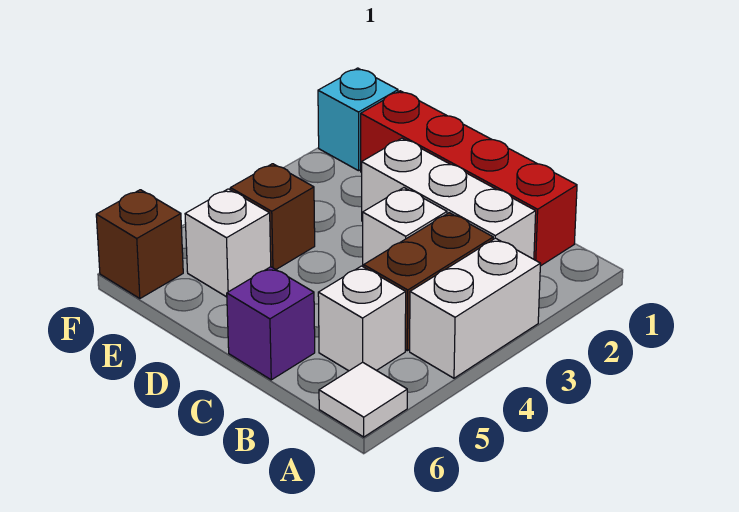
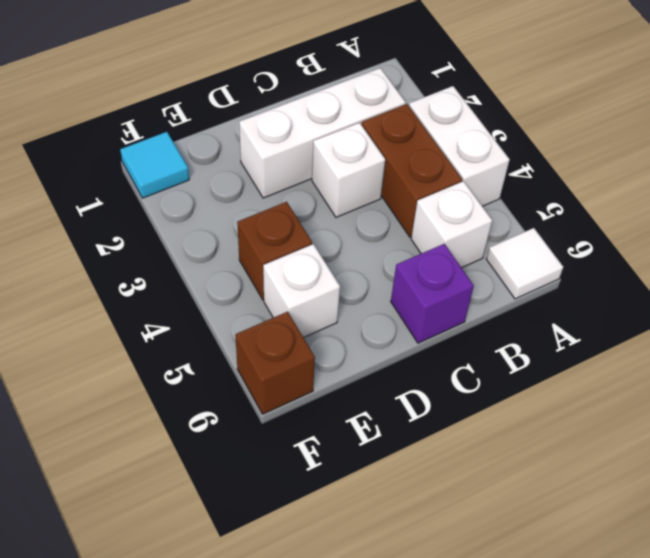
red brick B1:E1 level 1 -> none
cyan brick F1 level 1 -> cyan tile F1 level 1

